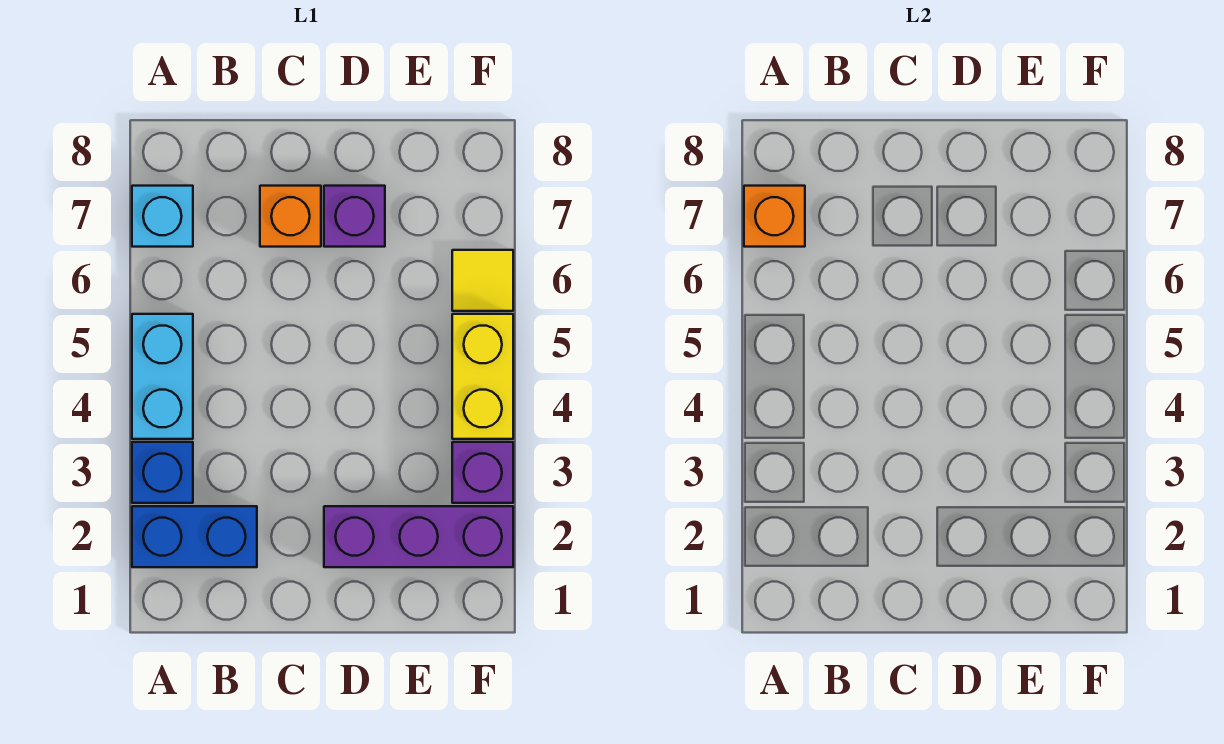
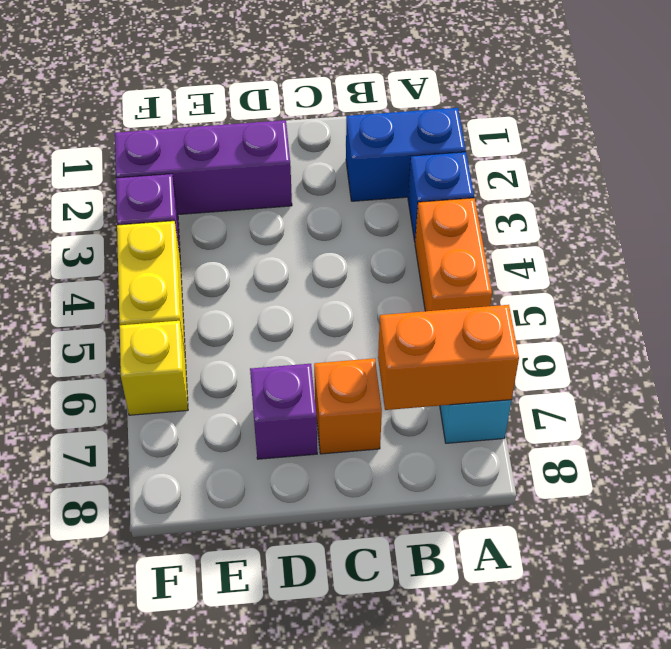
cyan brick A4:A5 level 1 -> orange brick A4:A5 level 1
orange brick A7 level 2 -> orange brick A7:B7 level 2
yellow tile F6 level 1 -> yellow brick F6 level 1

